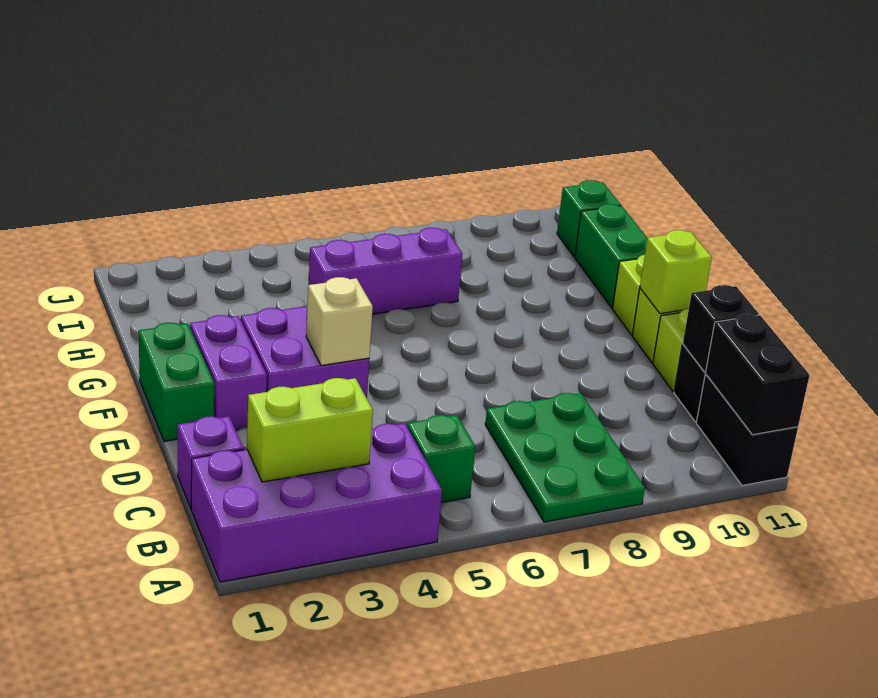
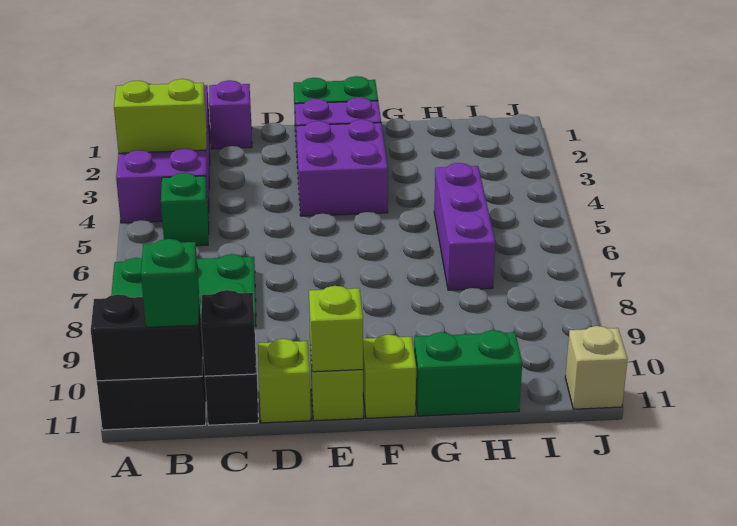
lime brick B2:B3 level 2 -> lime brick A3:B3 level 2
tan brick E4 level 2 -> tan brick J11 level 1
green brick I11 level 1 -> green brick B11 level 3

